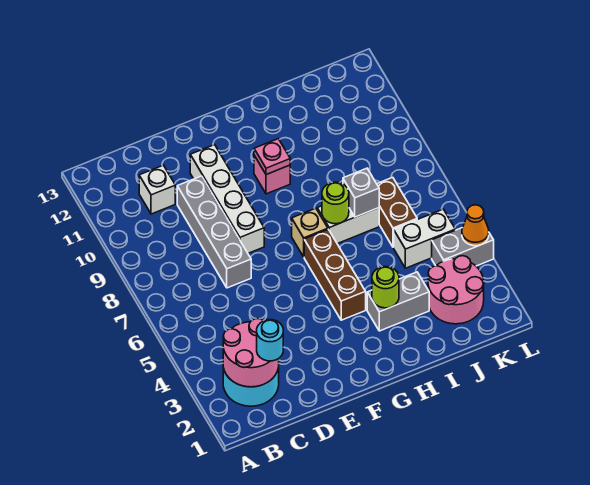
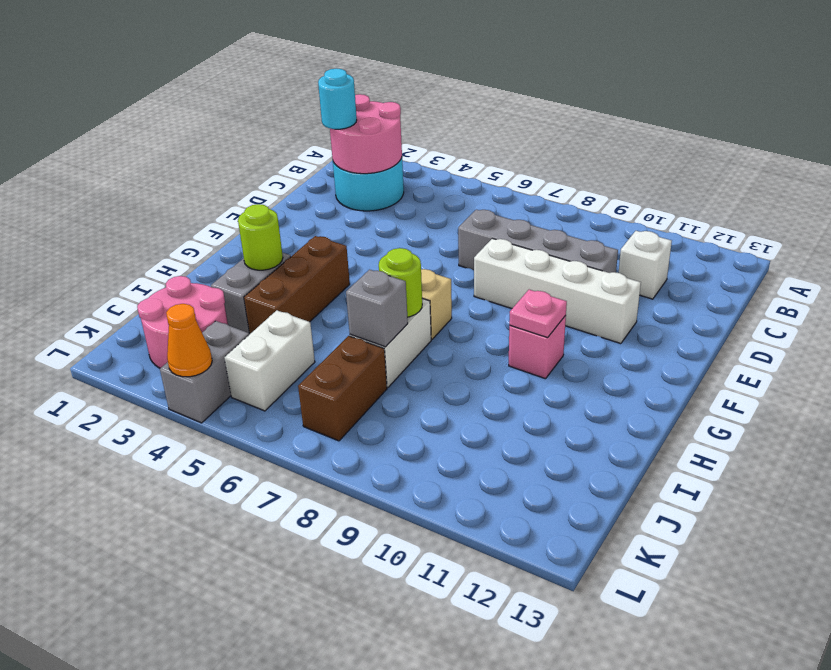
brown brick G4:G6 level 1 -> brown brick G4:I4 level 1
brown brick J6:J7 level 1 -> brown brick J7:K7 level 1

